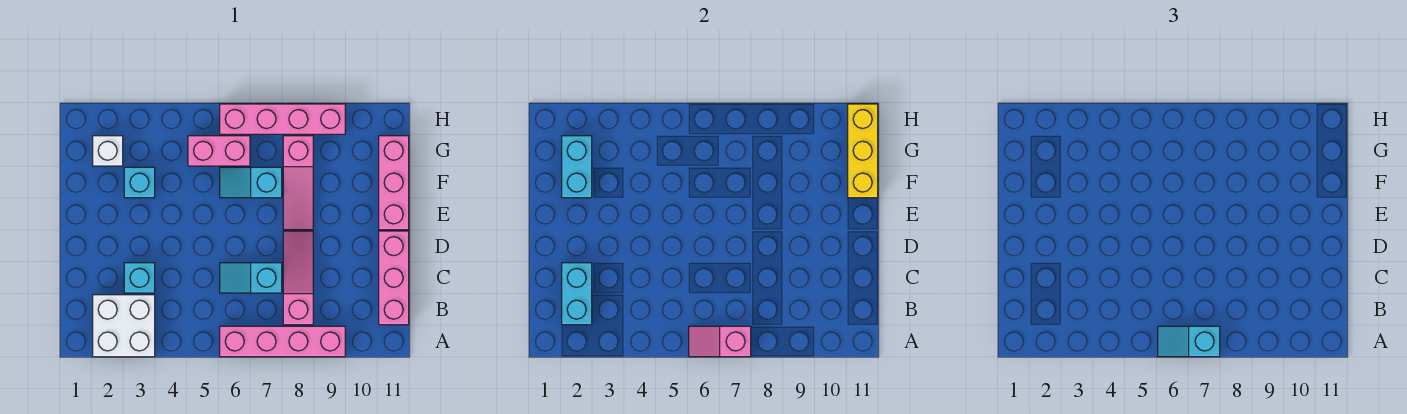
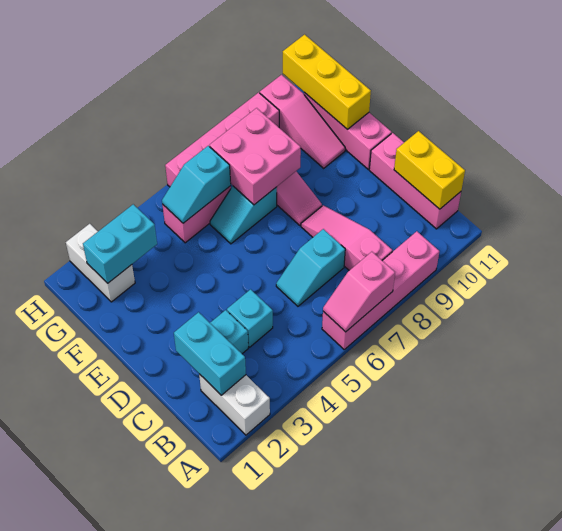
white brick A2:B3 level 1 -> white brick A2:B2 level 1
cyan slope A6:A7 level 3 top 7 -> cyan slope G5:G6 level 2 top 6
none -> yellow brick B11:C11 level 2
cyan brick F2:G2 level 2 -> cyan brick G2:G3 level 2
cyan brick F3 level 1 -> cyan brick C4 level 1
none -> pink brick F7:G8 level 2
none -> pink slope F10:H10 level 1 top H
white brick G2 level 1 -> white brick G2:H2 level 1

